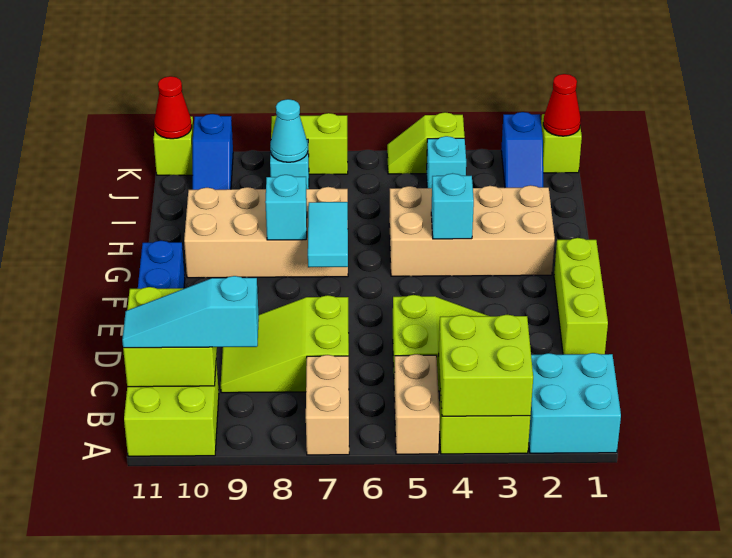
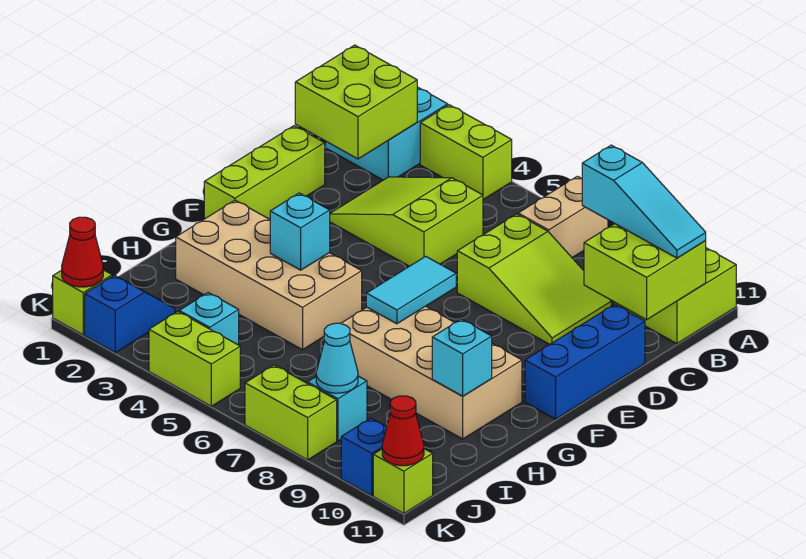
lime brick A3:B4 level 2 -> lime brick B1:C2 level 2
tan brick A5:B5 level 1 -> none
cyan brick G8 level 2 -> cyan brick H10 level 2
lime slope K4:K5 level 1 top 4 -> lime brick K4:K5 level 1

